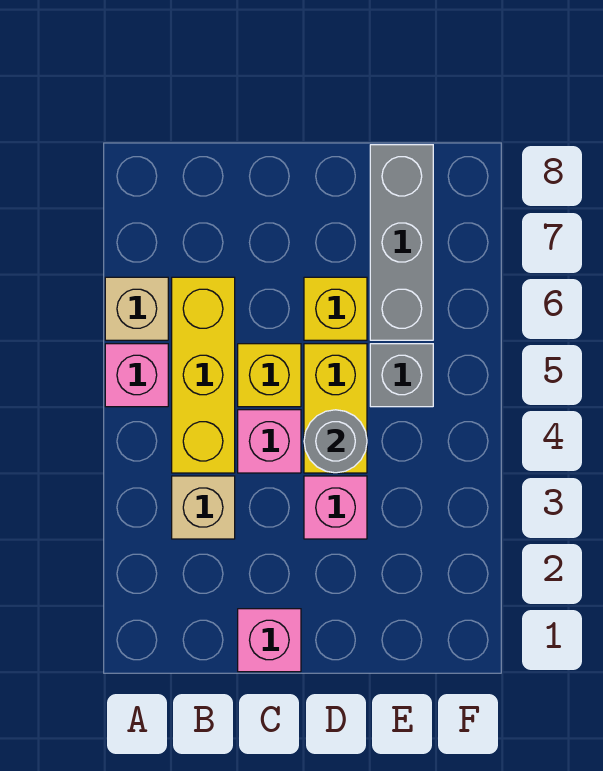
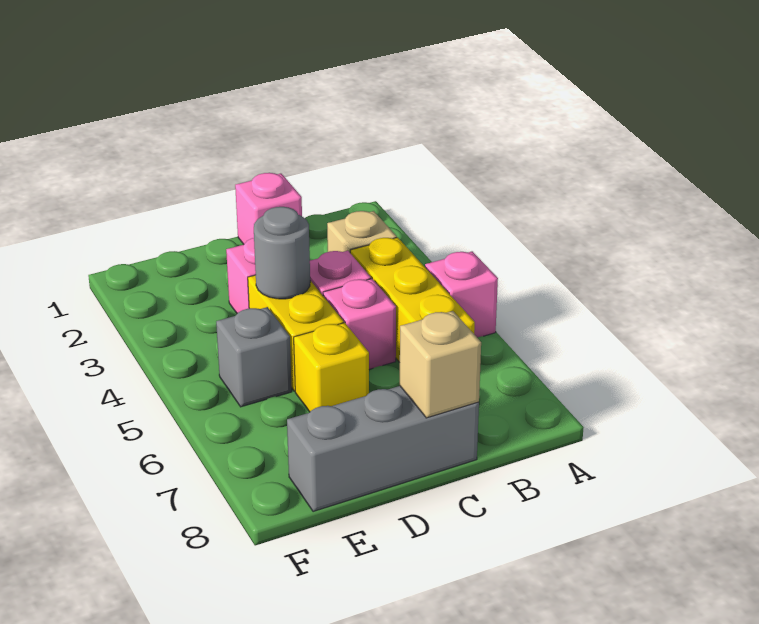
tan brick A6 level 1 -> tan brick C8 level 2
yellow brick C5 level 1 -> pink brick C5 level 1
grey brick E6:E8 level 1 -> grey brick C8:E8 level 1

